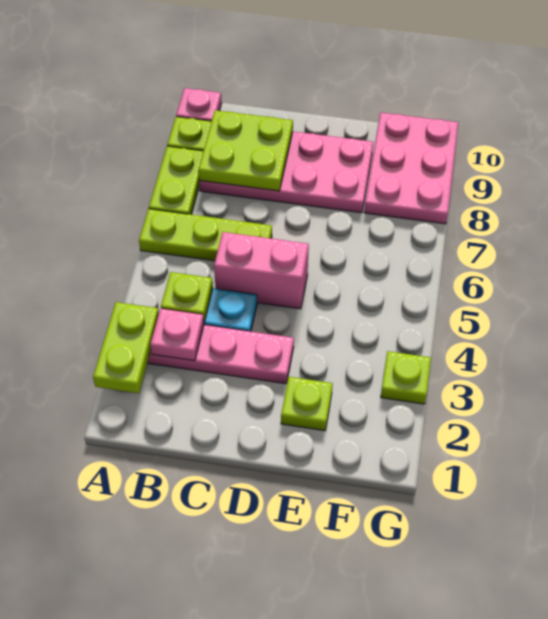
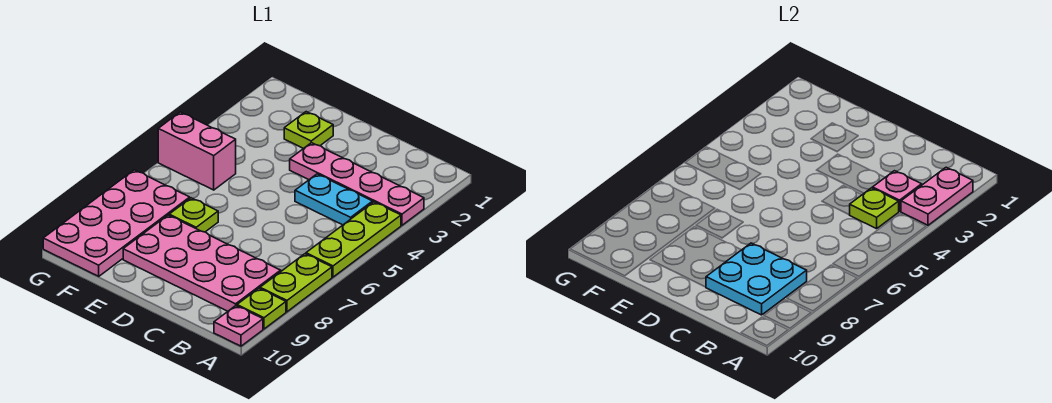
lime plate A2:A3 level 2 -> pink plate A2:A3 level 2
lime plate A6:C6 level 1 -> lime plate A4:A6 level 1
lime plate B8:C9 level 2 -> cyan plate B8:C9 level 2
pink brick C5:D5 level 1 -> pink brick F5:G5 level 1
pink plate F8:G10 level 1 -> pink plate F7:G10 level 1
lime plate G3 level 1 -> lime plate E7 level 1

